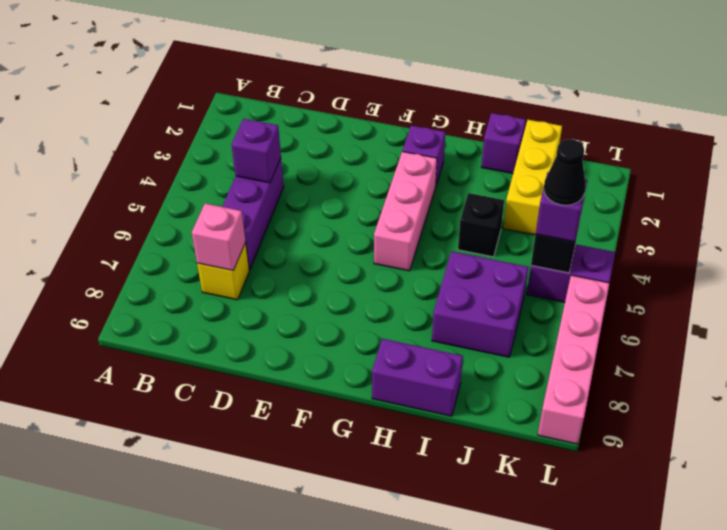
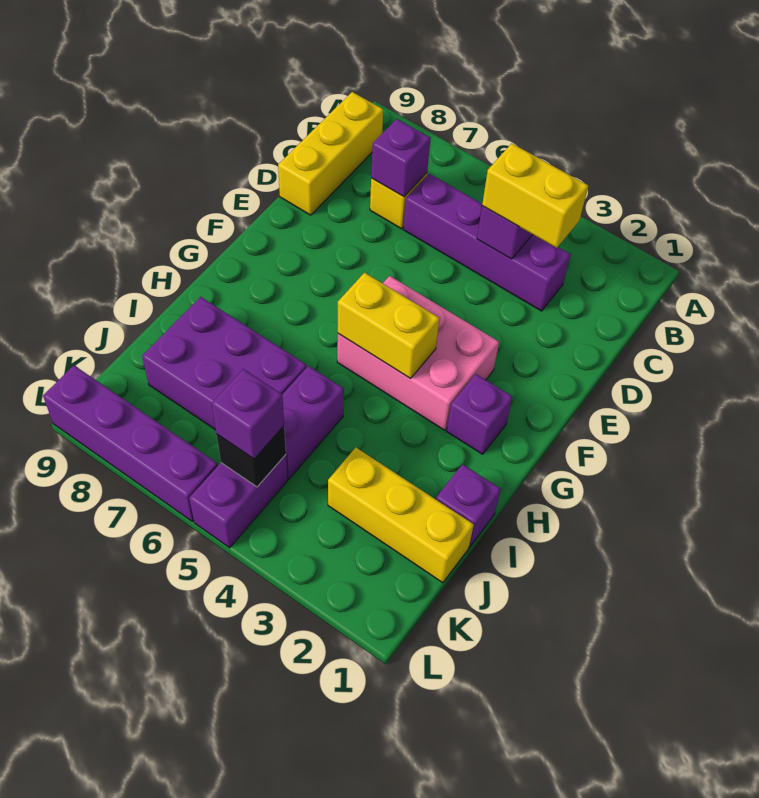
none -> yellow brick B9:D9 level 1
none -> yellow brick C3:C4 level 3
purple brick C4:C6 level 1 -> purple brick C3:C6 level 1
pink brick C7 level 2 -> purple brick C7 level 2
pink brick G3:G5 level 1 -> pink brick F3:G5 level 1
none -> yellow brick G4:G5 level 2
purple brick H9:I9 level 1 -> purple brick I5:J5 level 1
black brick I4 level 1 -> none
purple brick I6:J7 level 1 -> purple brick I6:J8 level 1
black cone K5 level 4 -> none
pink brick L6:L9 level 1 -> purple brick L6:L9 level 1

